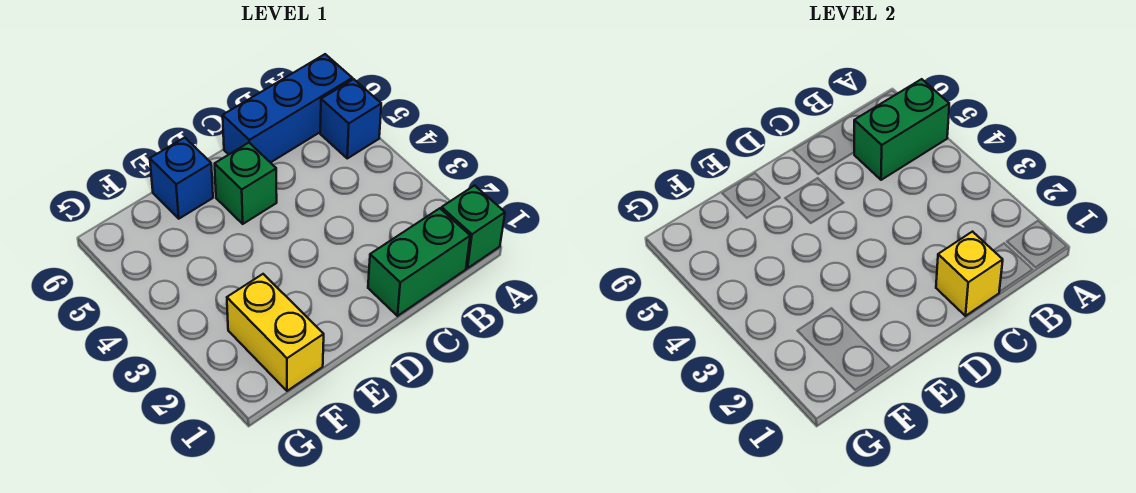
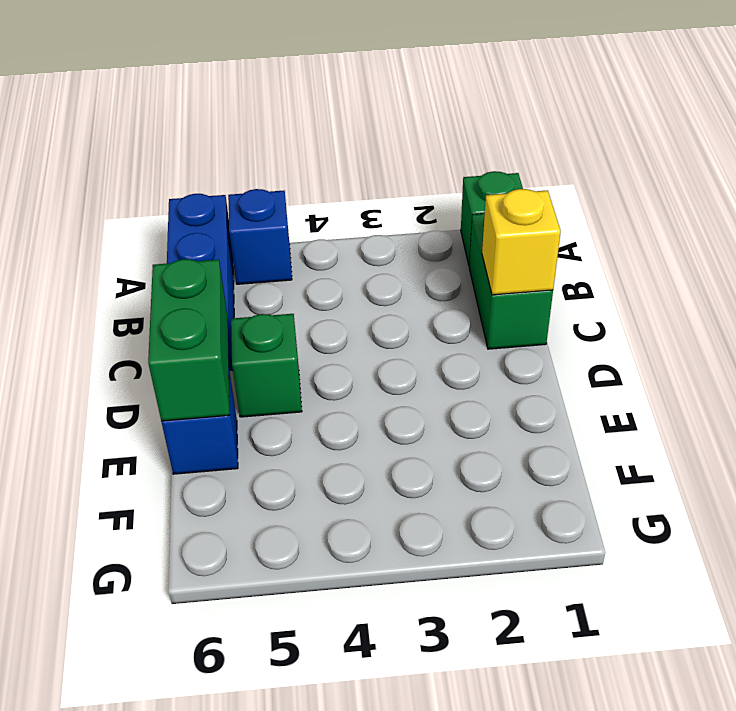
green brick A5:B5 level 2 -> green brick D6:E6 level 2
yellow brick F1:F2 level 1 -> none

